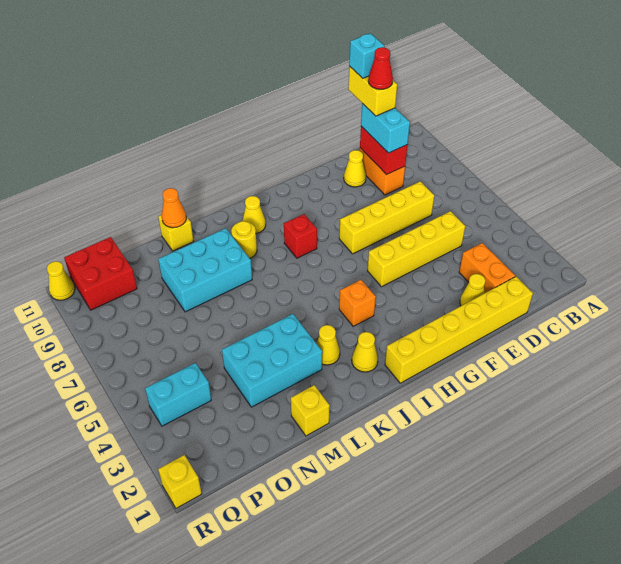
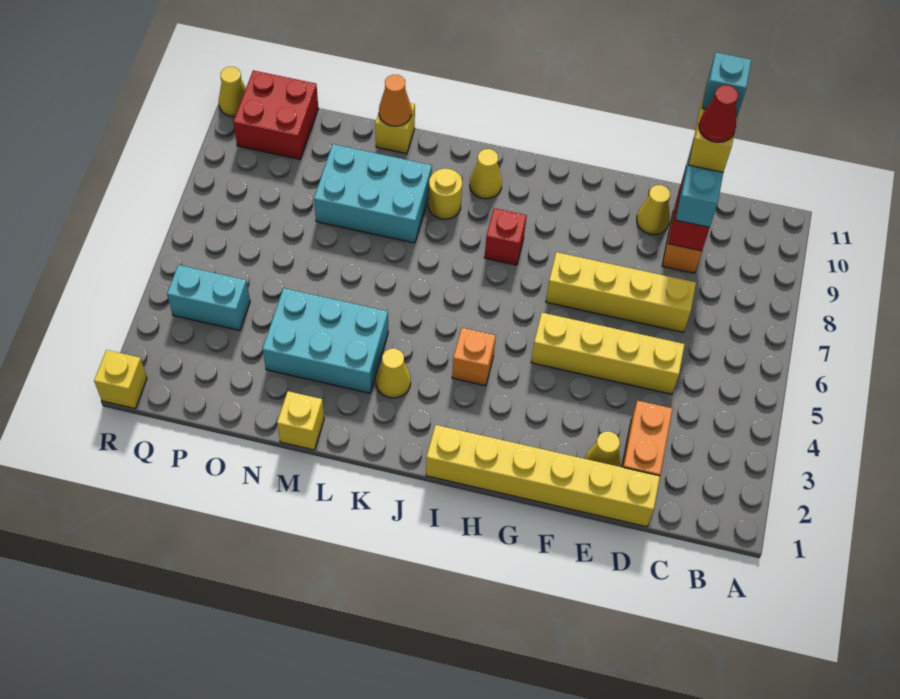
yellow cone J2 level 1 -> none

